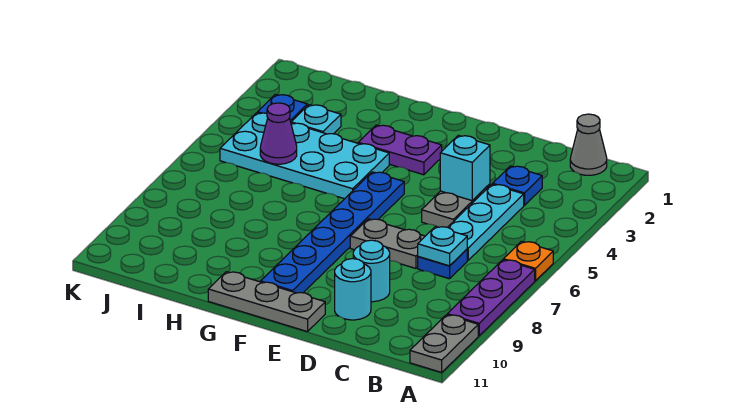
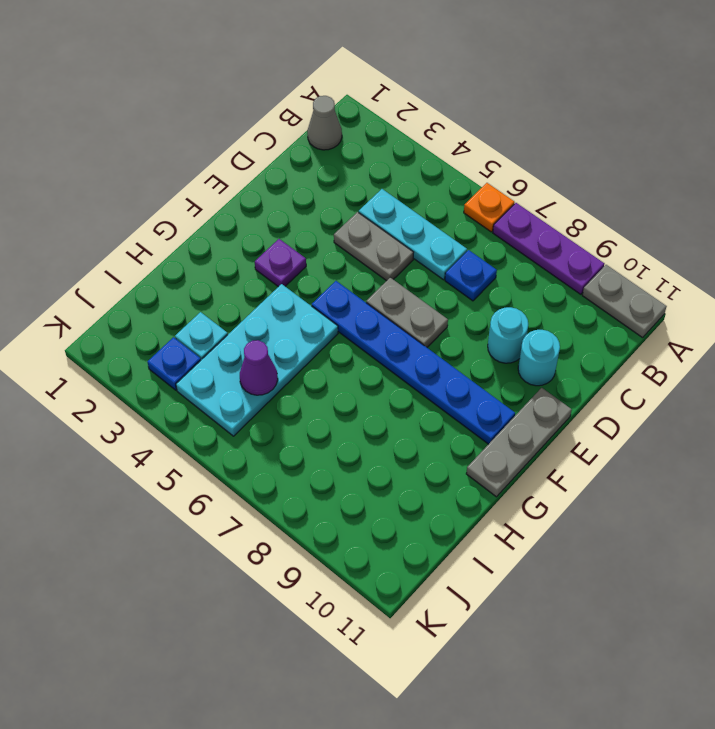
blue plate C3 level 1 -> none
cyan plate C7 level 2 -> none
cyan brick D4 level 2 -> none
grey plate D7:E7 level 1 -> grey plate E6:E7 level 1
purple plate F3:G3 level 1 -> purple plate F3 level 1

